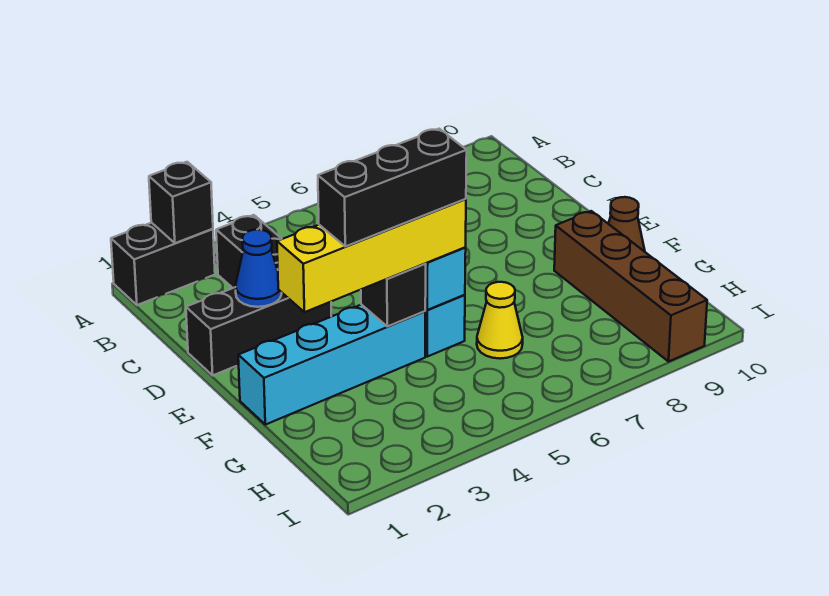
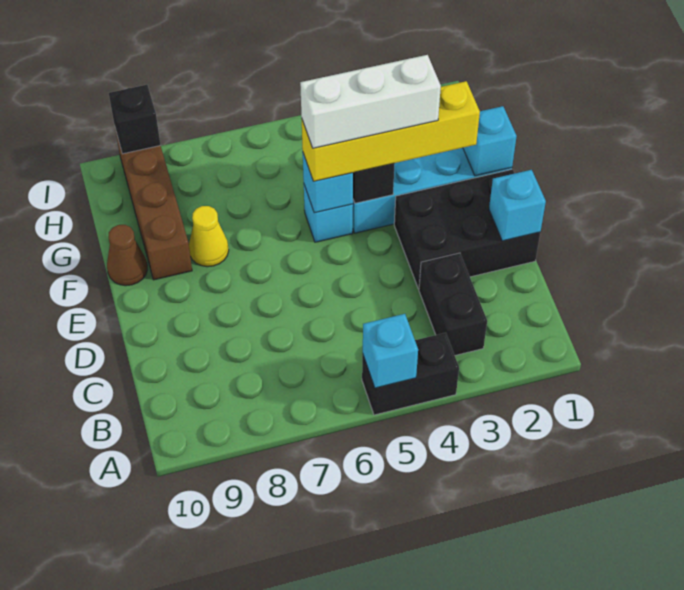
black brick A1:A2 level 1 -> black brick A4:A5 level 1
black brick A2 level 2 -> black brick I9 level 2
none -> cyan brick A5 level 2
black brick D1:D3 level 1 -> black brick D1:E3 level 1
none -> cyan brick D1 level 2
blue cone D2 level 2 -> none
none -> cyan brick F1 level 2
black brick F3:F5 level 4 -> white brick F3:F5 level 4
yellow cone G6 level 1 -> yellow cone F8 level 1

